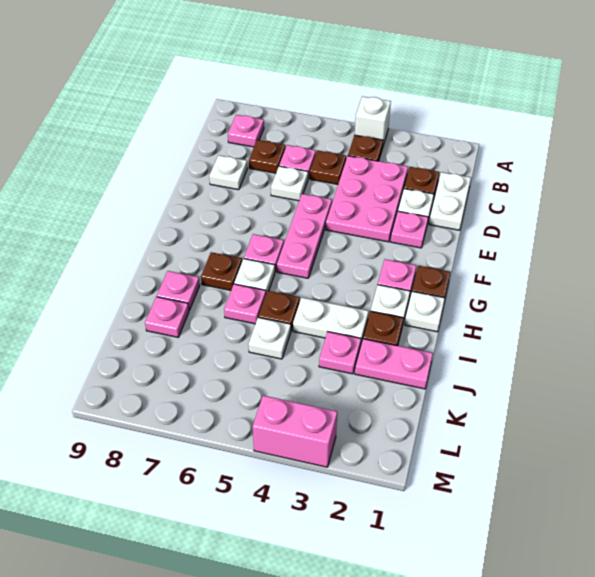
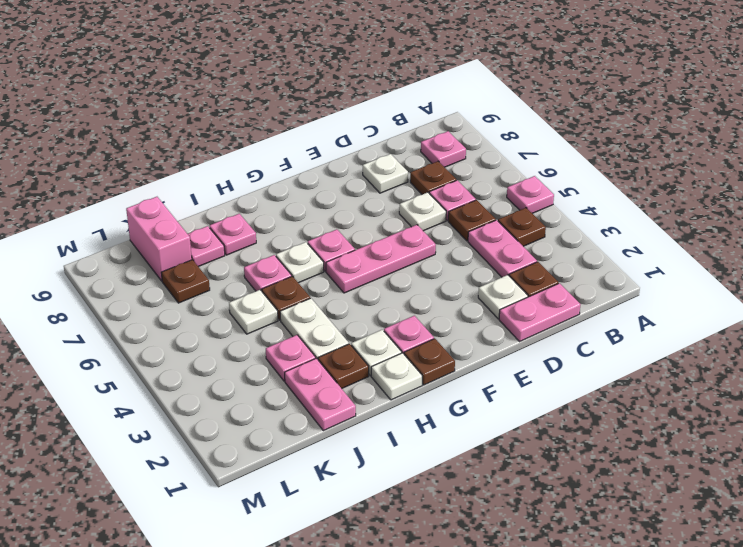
white brick A4 level 1 -> none
white plate C1:D1 level 1 -> pink plate C1:D1 level 1
pink plate C3:E4 level 1 -> pink plate C3:C4 level 1
pink plate E2 level 1 -> pink plate A5 level 1
brown plate H7 level 1 -> brown plate K7 level 1
pink brick M3:M4 level 1 -> pink brick K8:K9 level 1

